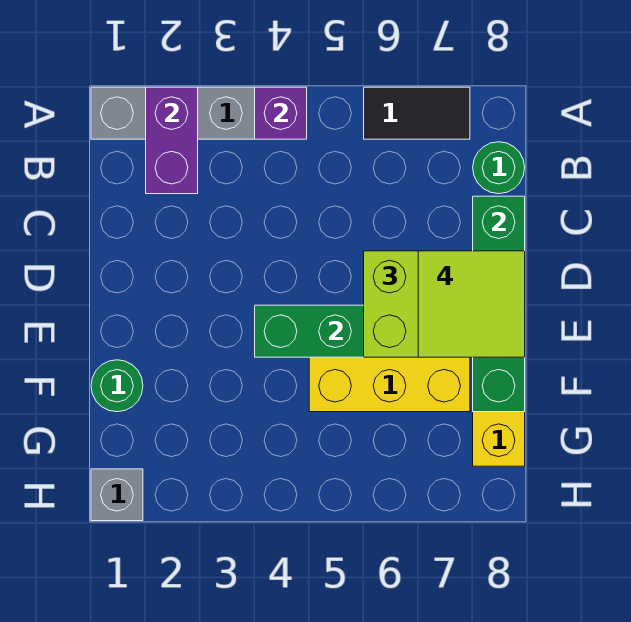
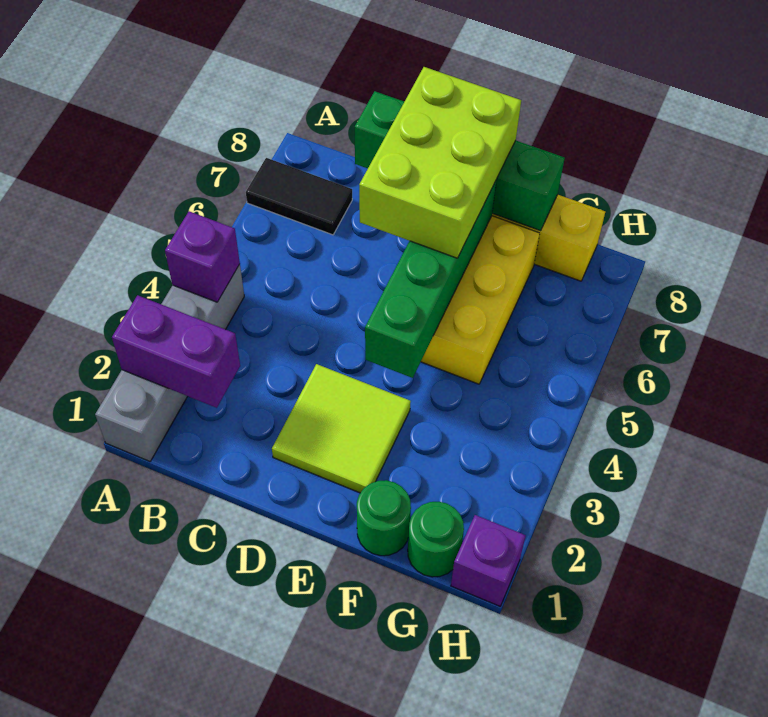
black tile A6:A7 level 1 -> black tile A7:B7 level 1
green round brick B8 level 1 -> green round brick G1 level 1
lime tile D7:E8 level 4 -> lime tile D2:E3 level 1
grey brick H1 level 1 -> purple brick H1 level 1

